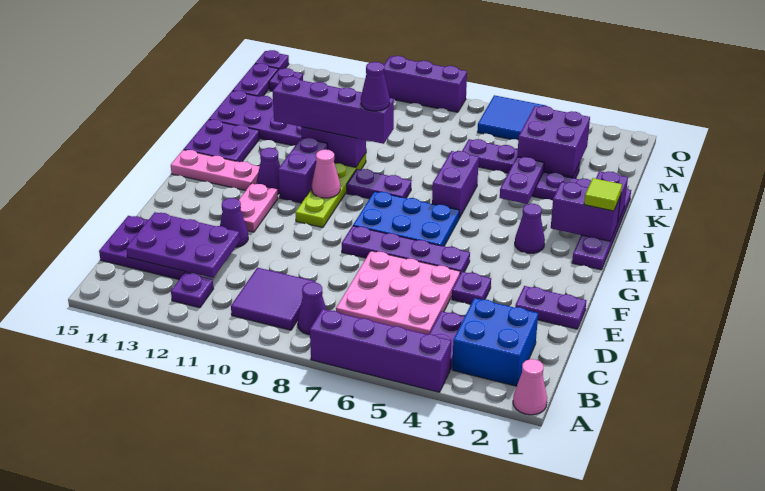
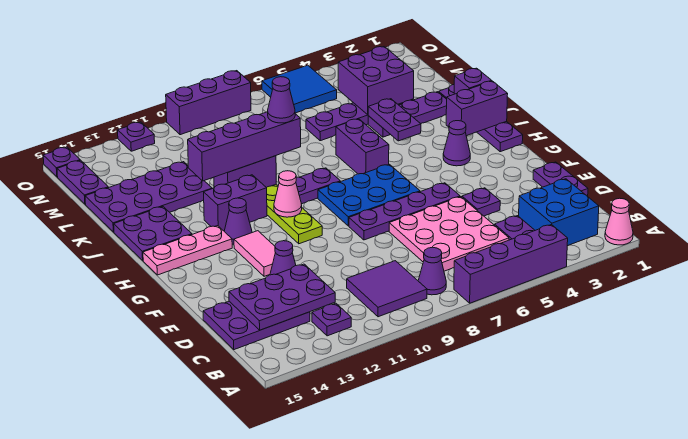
purple plate E1:E2 level 1 -> purple plate D1:E1 level 1
pink plate F12:G12 level 1 -> pink tile F12:G12 level 1
purple brick H11:I11 level 1 -> purple brick I11:I12 level 1
lime tile I1 level 3 -> none
purple plate N14 level 1 -> purple plate O12 level 1

